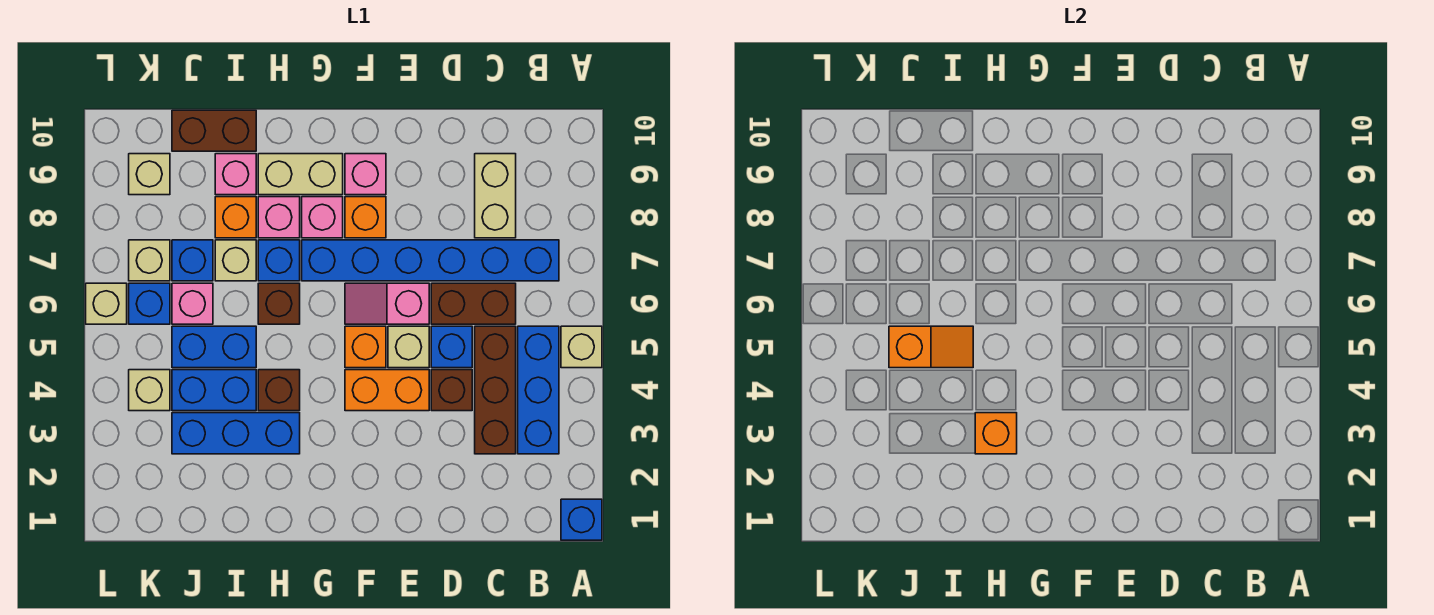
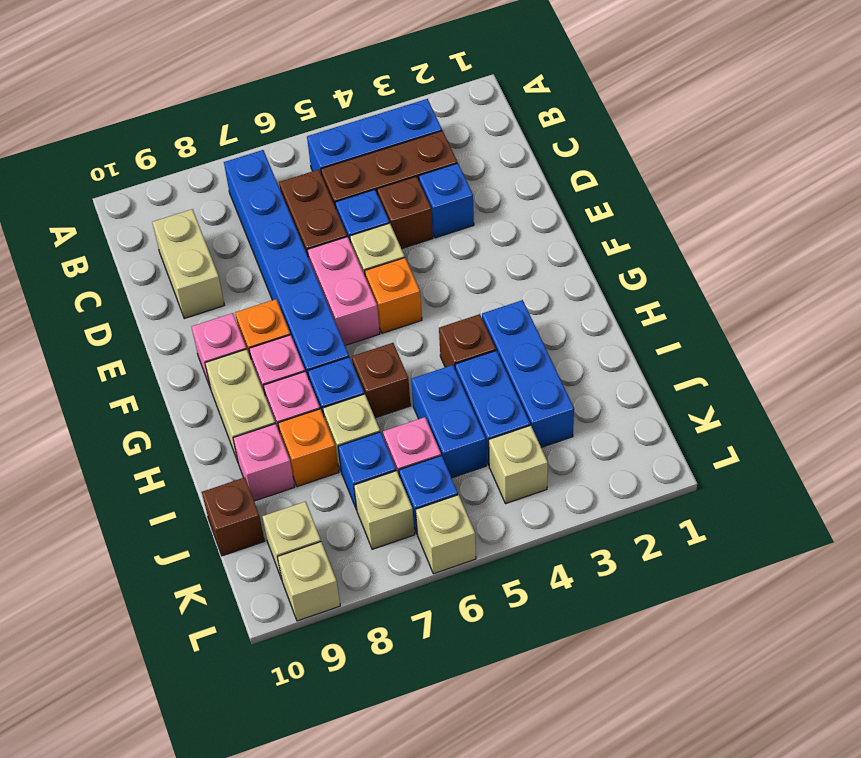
blue brick A1 level 1 -> blue brick D3 level 1
tan brick A5 level 1 -> tan brick L9 level 1
tan brick C8:C9 level 1 -> tan brick C9:D9 level 1
orange brick E4:F4 level 1 -> none
pink slope E6:F6 level 1 top E -> pink brick E6:F6 level 1
orange brick H3 level 2 -> none
orange slope I5:J5 level 2 top J -> none
brown brick I10:J10 level 1 -> brown brick J10 level 1

